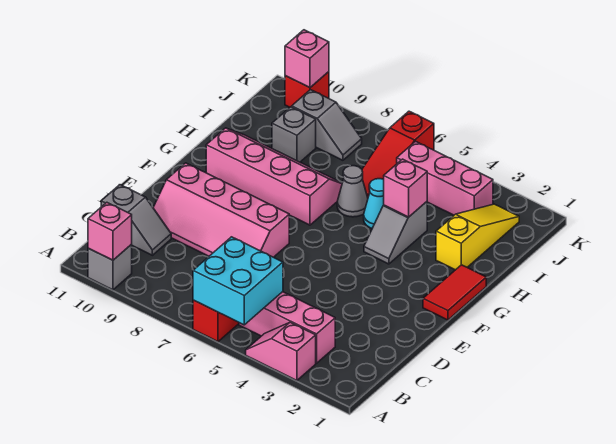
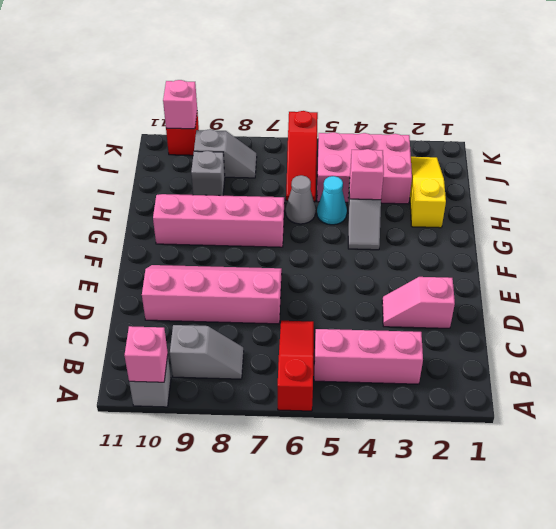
pink slope A3:A4 level 1 top 3 -> pink slope D2:D3 level 1 top 2
cyan brick A5:B6 level 2 -> none
grey slope C10:C11 level 1 top 11 -> grey slope B8:B9 level 1 top 9
pink slope D7:E10 level 1 top E -> pink slope D7:E10 level 1 top D
red tile F1:G1 level 1 -> none
pink brick J3:J5 level 1 -> pink brick I3:J5 level 1

